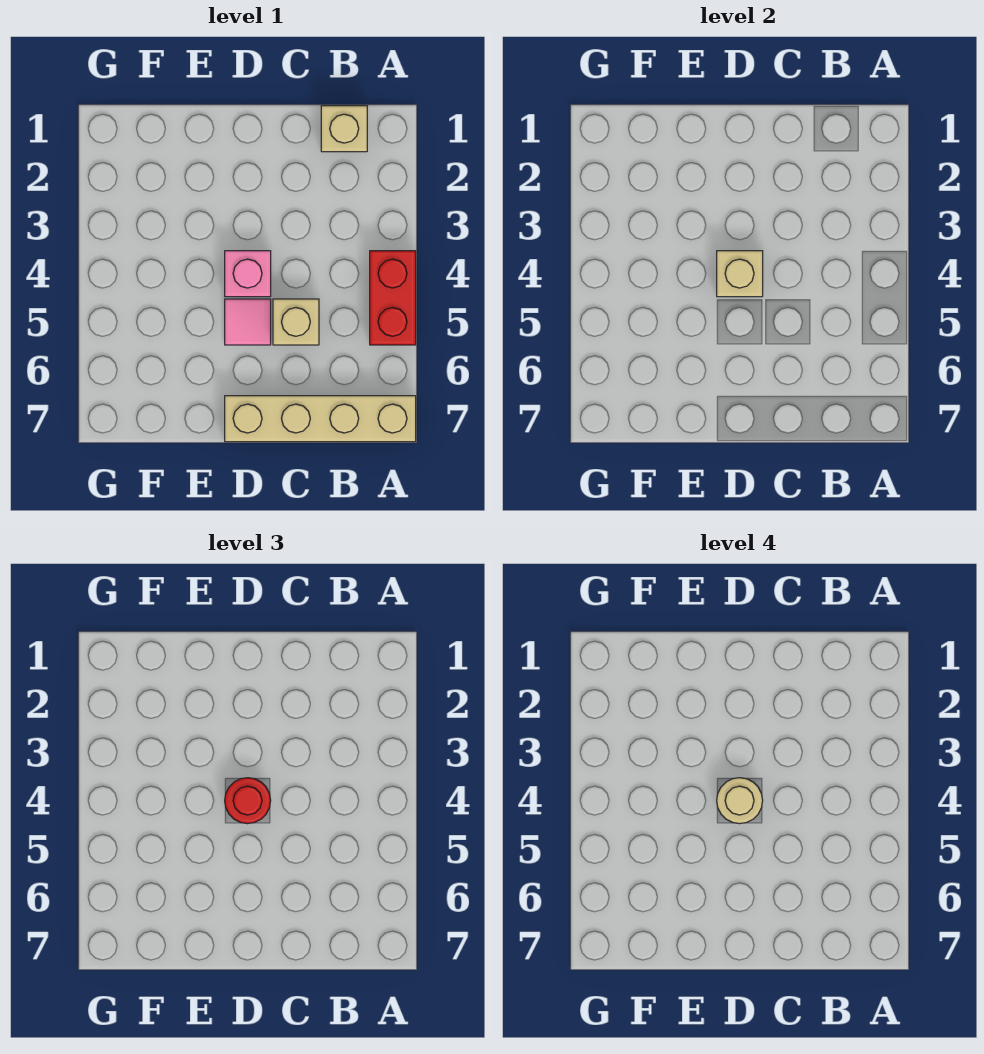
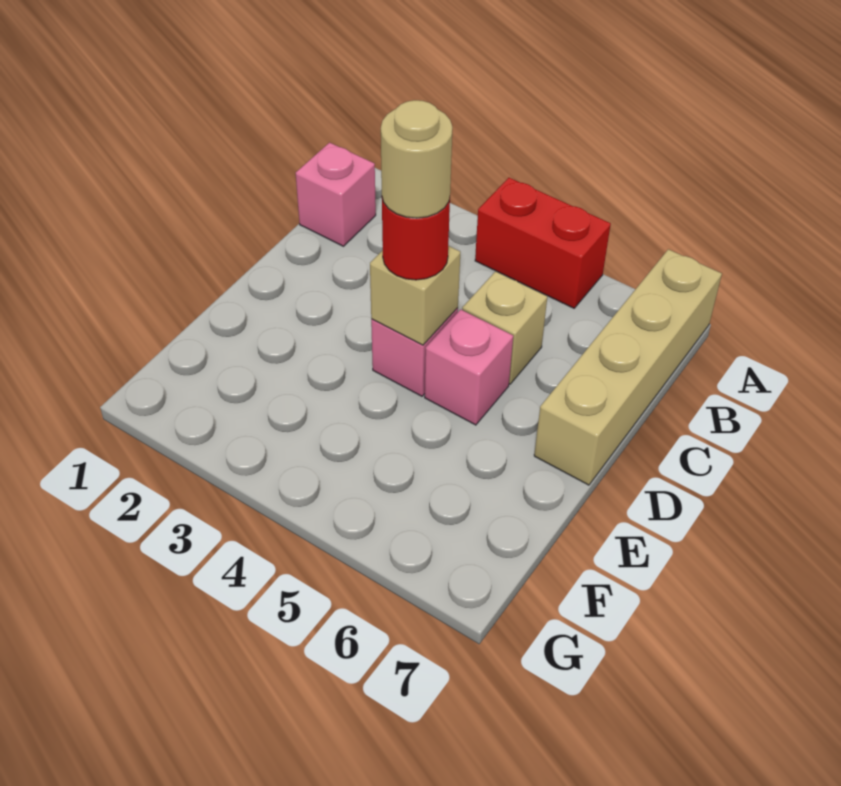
tan brick B1 level 1 -> pink brick B1 level 1
pink tile D5 level 1 -> pink brick D5 level 1

